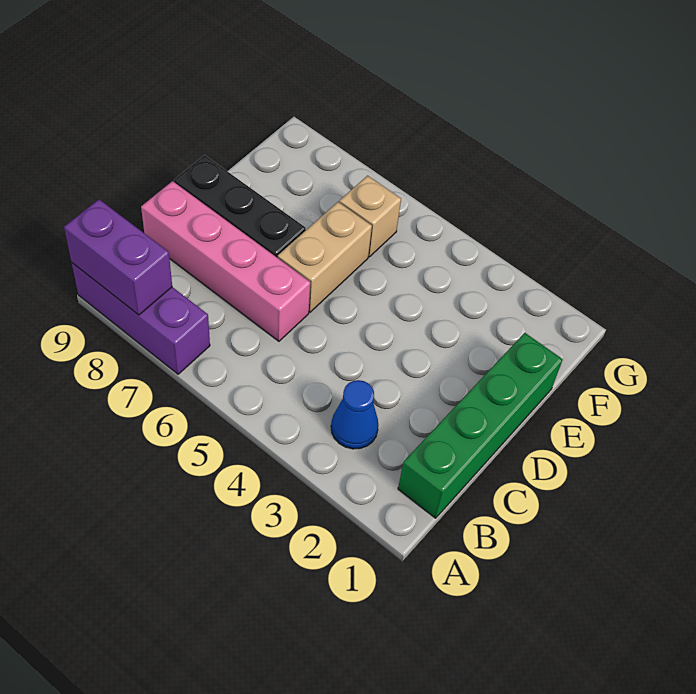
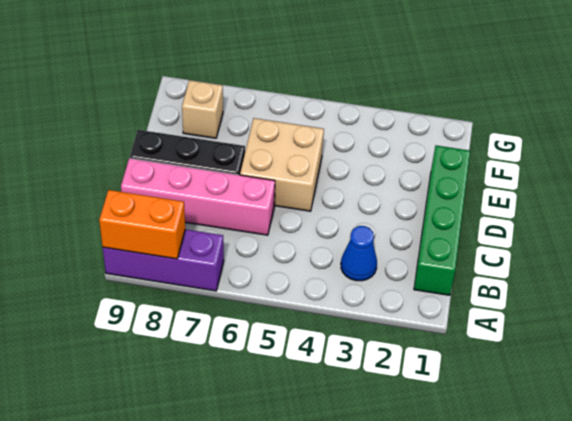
purple brick A8:A9 level 2 -> orange brick A8:A9 level 2
tan brick D6:E6 level 1 -> tan brick D5:E6 level 1
tan brick F6 level 1 -> tan brick F8 level 1

